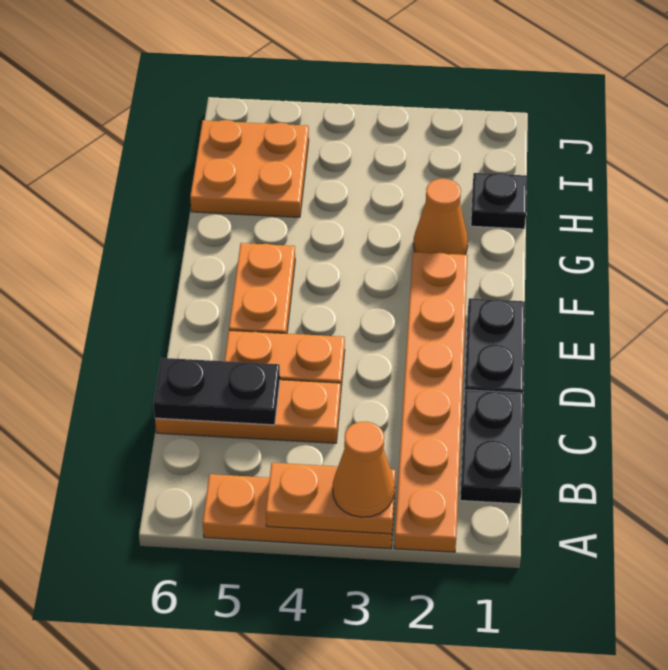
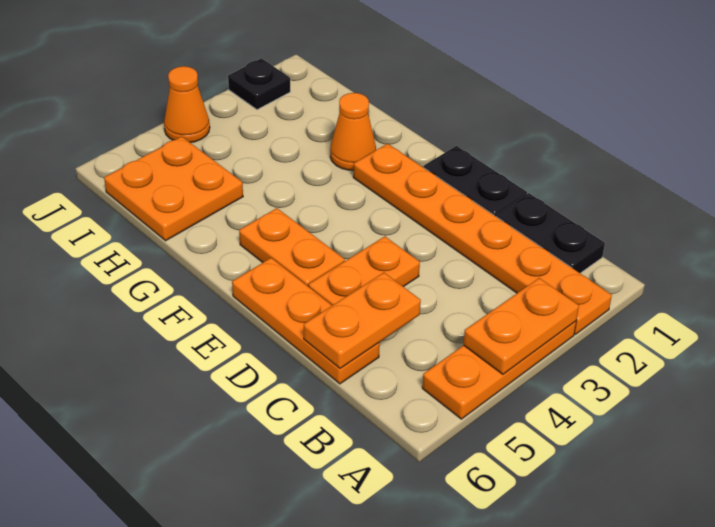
orange cone A3 level 3 -> orange cone J4 level 1
orange plate C4:C6 level 1 -> orange plate C6:E6 level 1
black plate C5:C6 level 2 -> orange plate C5:C6 level 2
black plate H1 level 1 -> black plate J2 level 1

